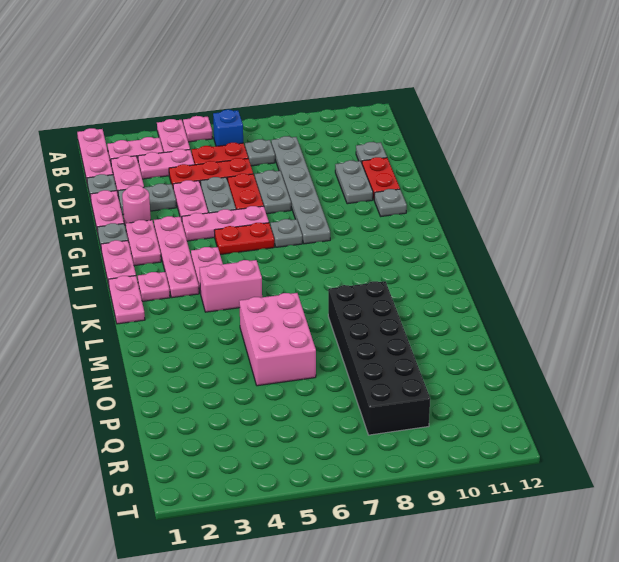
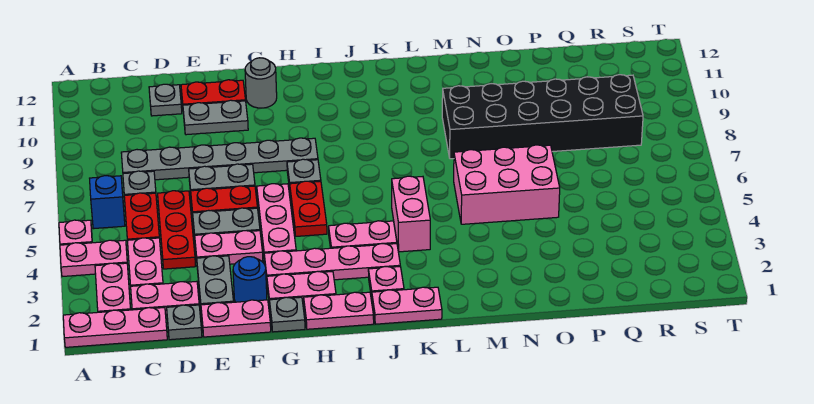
pink round brick F2 level 1 -> blue round brick F2 level 1
grey plate G11 level 1 -> grey round brick G11 level 1

